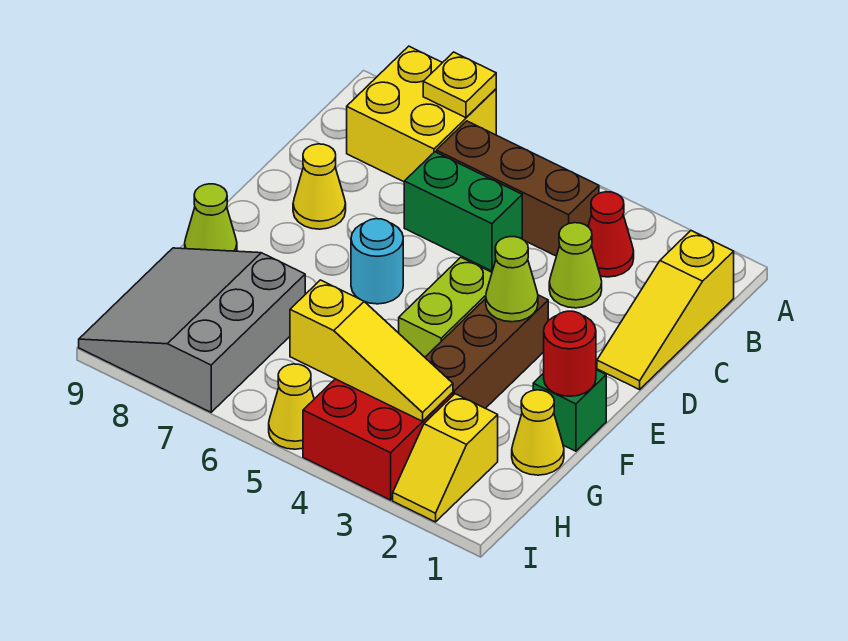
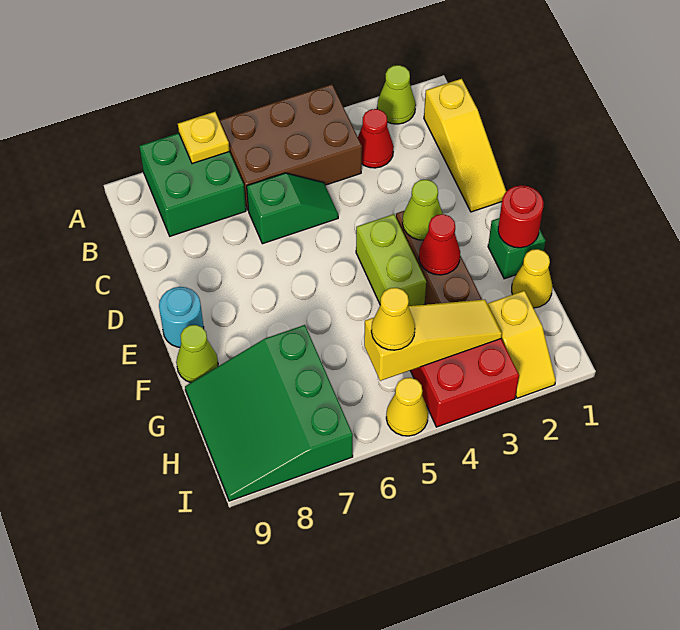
yellow brick A7:B8 level 1 -> green brick A7:B8 level 1
brown brick B4:B6 level 1 -> brown brick A4:B6 level 1
lime cone C3 level 1 -> lime cone A2 level 1
green brick C5:C6 level 1 -> green slope C5:C6 level 1 top 6
yellow cone D8 level 1 -> yellow cone H5 level 3
cyan round brick E6 level 1 -> cyan round brick E9 level 1
none -> red cone F3 level 2
grey slope G7:I9 level 1 top 7 -> green slope G7:I9 level 1 top 7

